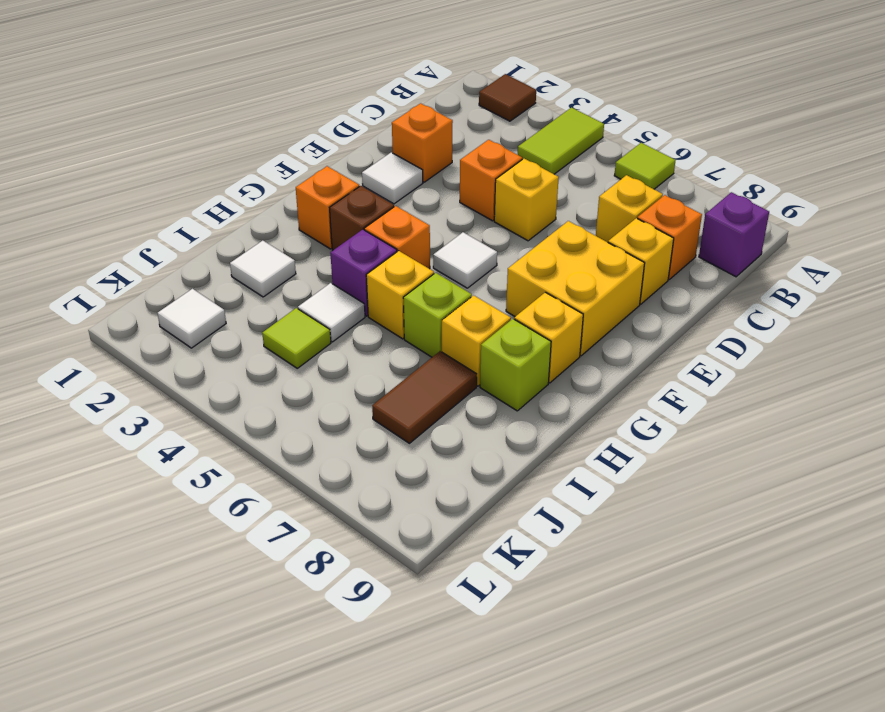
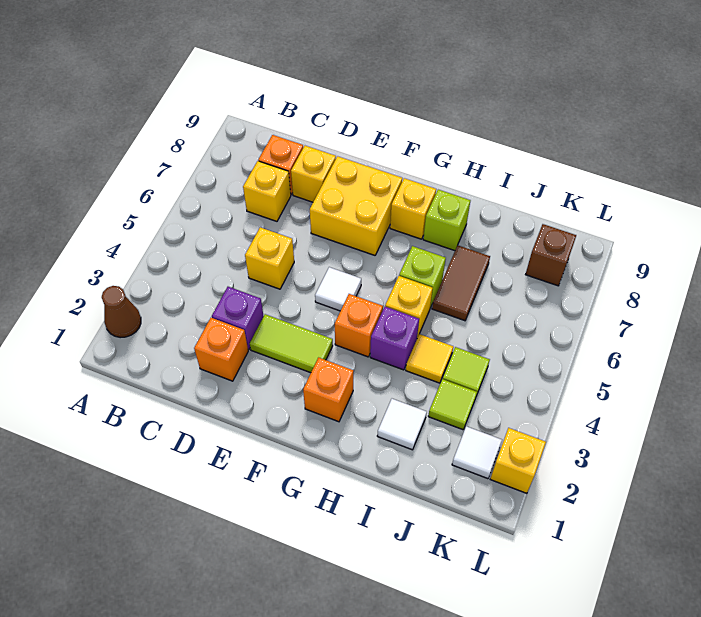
brown tile A2 level 1 -> brown cone A2 level 1
lime tile A4:B4 level 1 -> lime tile E3:F3 level 1
lime tile A6 level 1 -> lime tile J3 level 1
purple brick B9 level 1 -> purple brick D3 level 1
orange brick D4 level 1 -> none
white tile E2 level 1 -> none
brown brick G3 level 1 -> brown brick K8 level 1
yellow brick H7 level 1 -> yellow brick L2 level 1
white tile I4 level 1 -> yellow tile I4 level 1
brown tile I7:J7 level 1 -> brown tile I6:I7 level 1

